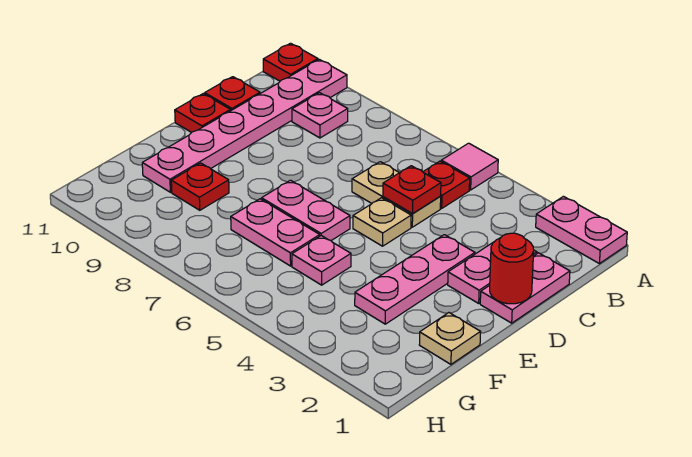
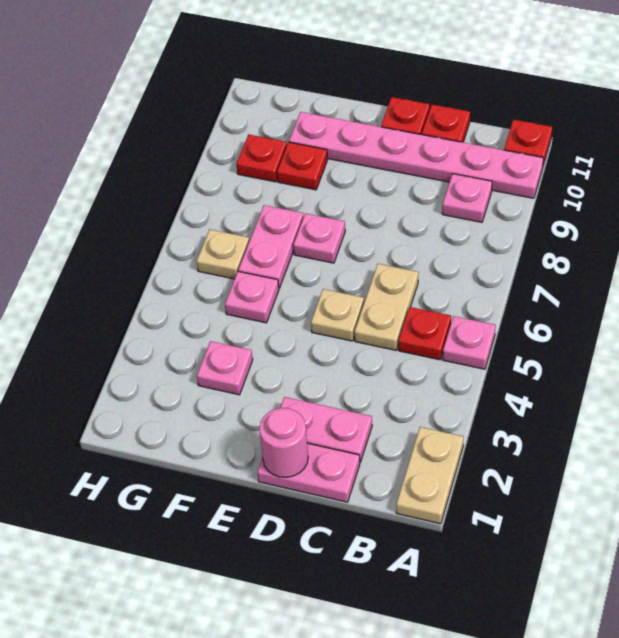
pink plate A1:A2 level 1 -> tan plate A1:A2 level 1
pink tile A5 level 1 -> pink plate A5 level 1
red plate C5 level 2 -> red plate G9 level 1
red round brick D1 level 2 -> pink round brick D1 level 2
pink plate D3:F3 level 1 -> pink plate F3 level 1
pink plate E6:E7 level 1 -> pink plate E7 level 1
tan plate F1 level 1 -> tan plate G6 level 1

